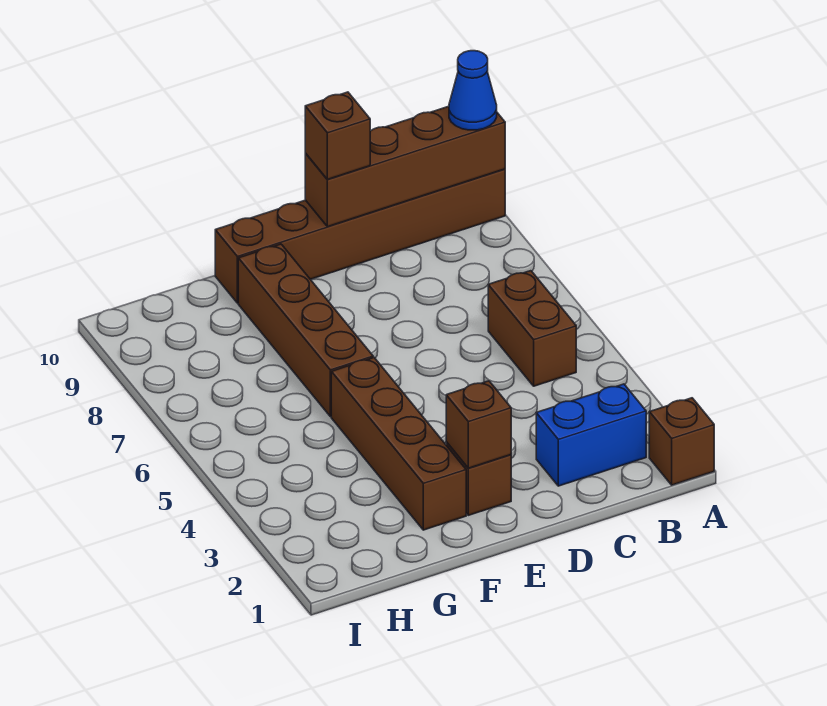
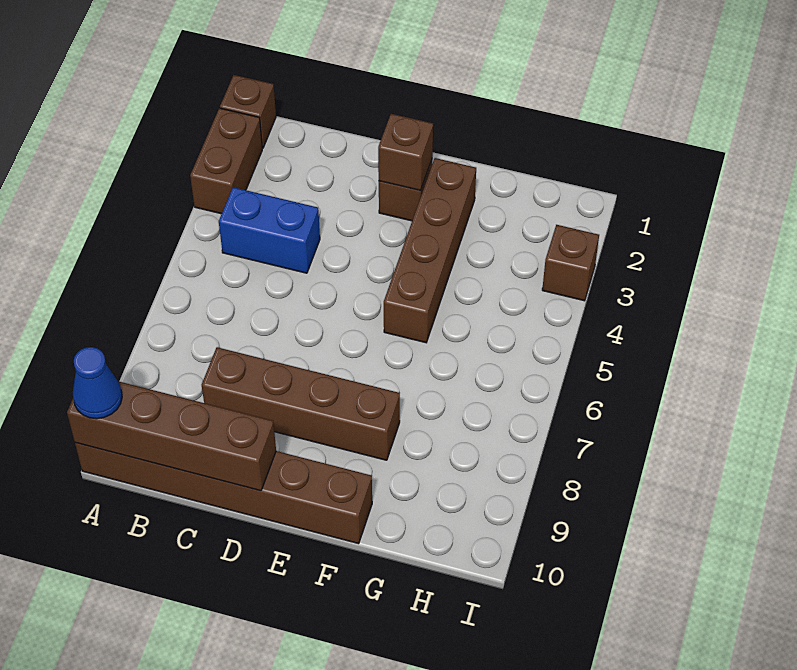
blue brick B2:C2 level 1 -> blue brick B4:C4 level 1
brown brick B5:B6 level 1 -> brown brick A2:A3 level 1
brown brick D10 level 3 -> brown brick I3 level 1
brown brick F6:F9 level 1 -> brown brick C8:F8 level 1

